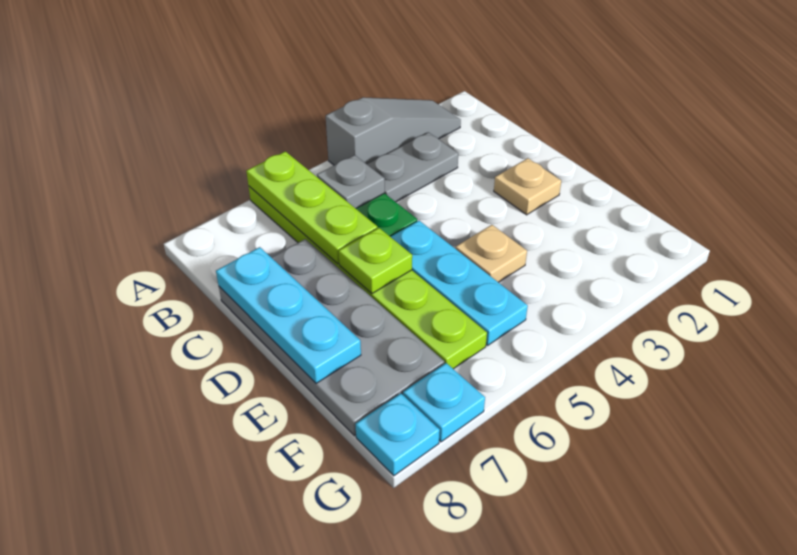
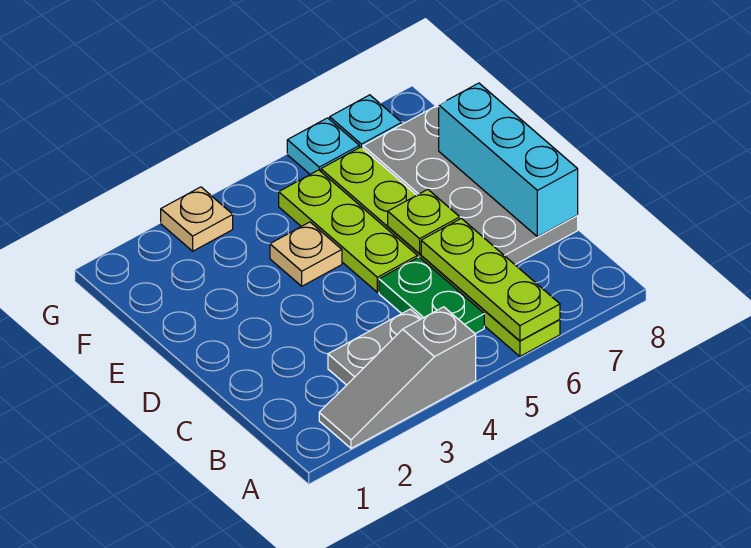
grey plate B5 level 2 -> none
cyan plate C8:E8 level 2 -> cyan brick C8:E8 level 2
tan plate D2 level 1 -> tan plate G3 level 1
cyan plate D5:F5 level 1 -> lime plate D5:F5 level 1
cyan plate G8 level 1 -> cyan plate G6 level 1

